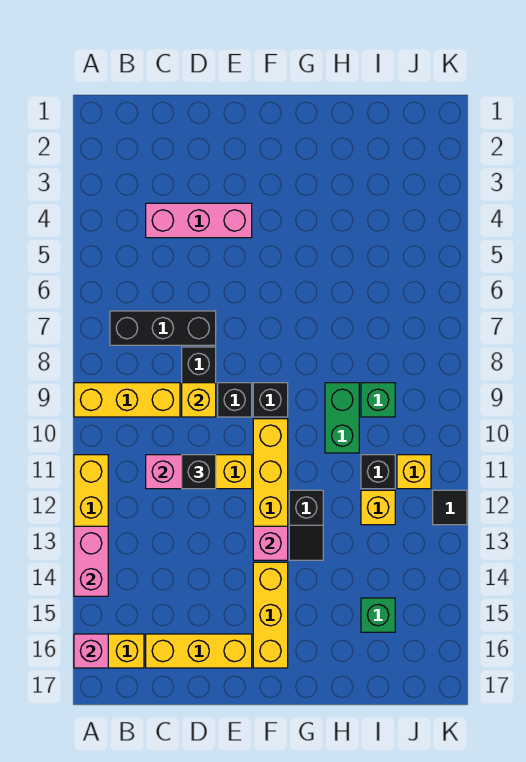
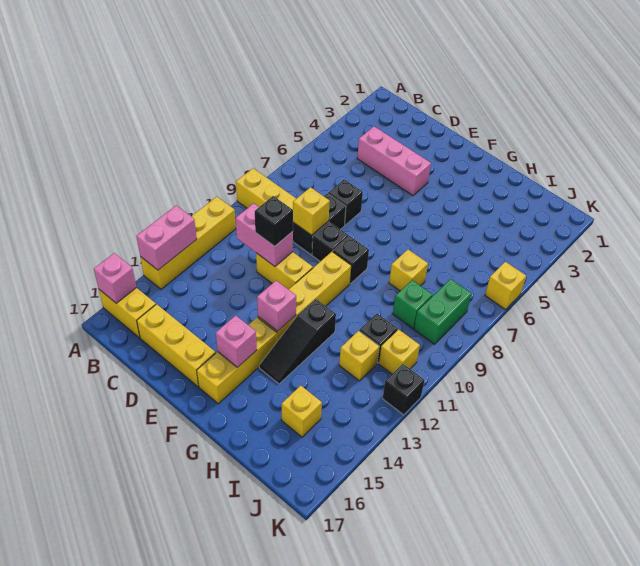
black brick B7:D7 level 1 -> black brick D7 level 1
none -> pink brick F15 level 2
black slope G12:G13 level 1 top 12 -> black slope G12:G14 level 1 top 12
none -> yellow brick H8 level 1
green brick H9:H10 level 1 -> green brick J8:J9 level 1
green brick I15 level 1 -> yellow brick I15 level 1
none -> yellow brick K6 level 1
black tile K12 level 1 -> black brick K12 level 1

